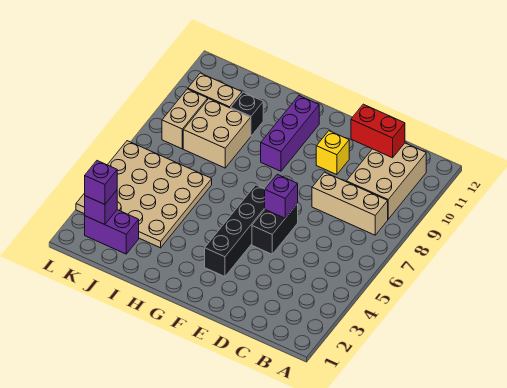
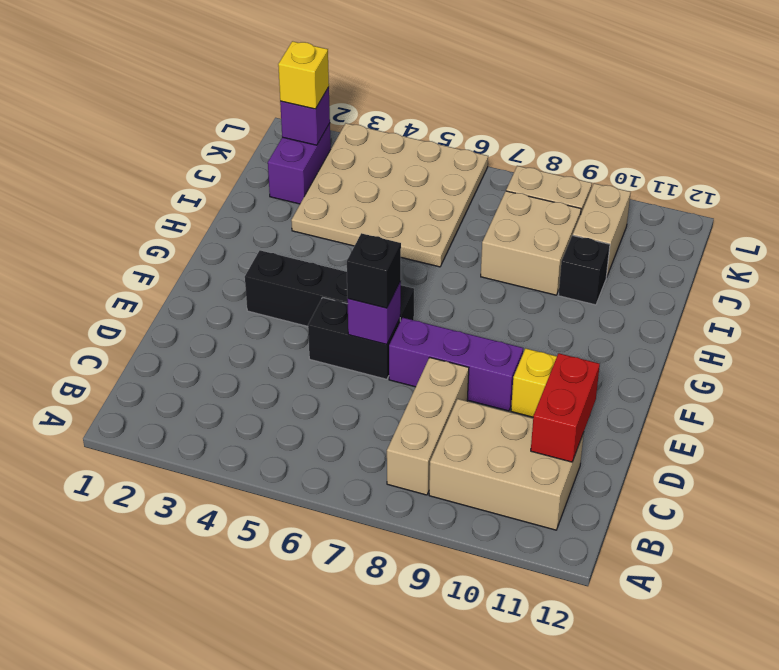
none -> black brick E6 level 3
purple brick G9:G11 level 1 -> purple brick E7:E9 level 1
purple brick K2 level 3 -> yellow brick K2 level 3

